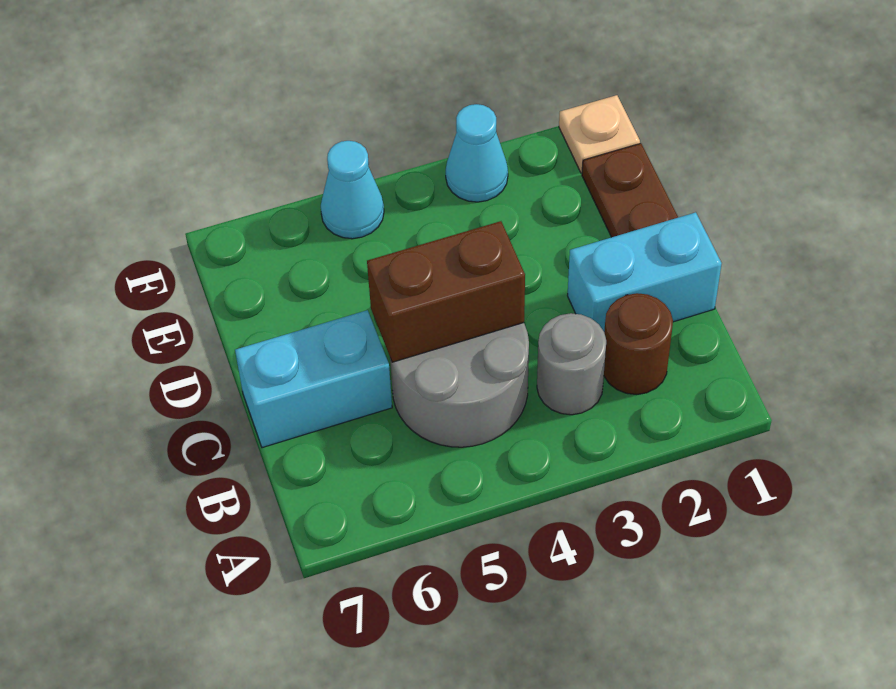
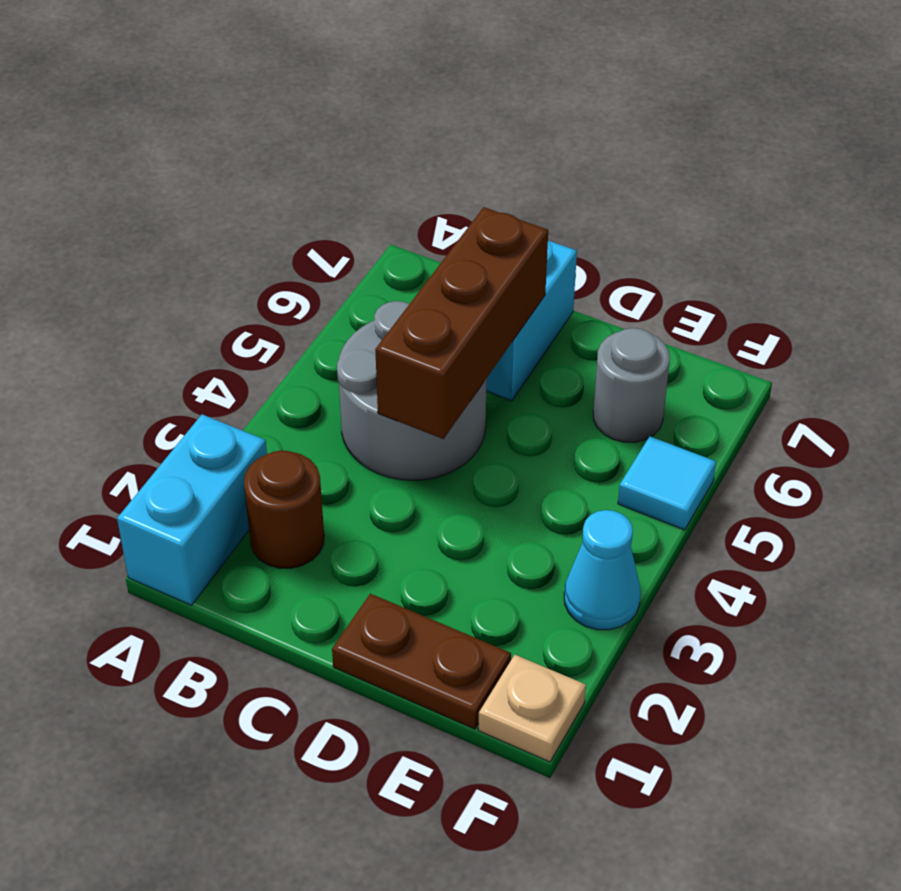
grey round brick B3 level 1 -> grey round brick E6 level 1
cyan brick C1:C2 level 1 -> cyan brick A1:A2 level 1
brown brick C4:C5 level 2 -> brown brick C4:C6 level 2
cyan cone F5 level 1 -> cyan tile F5 level 1

